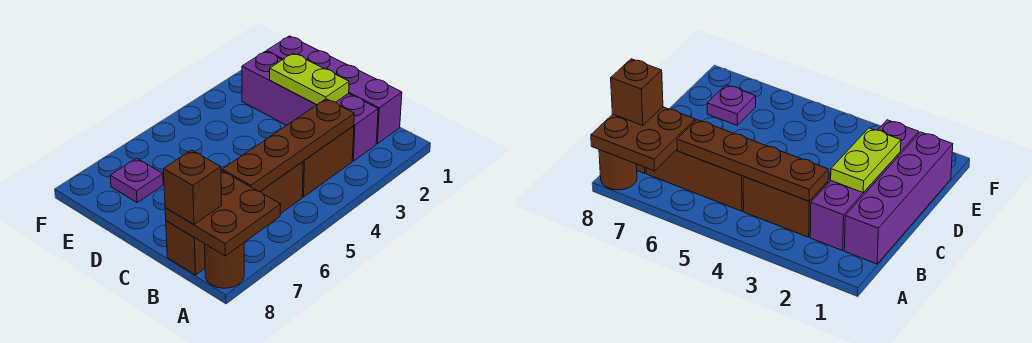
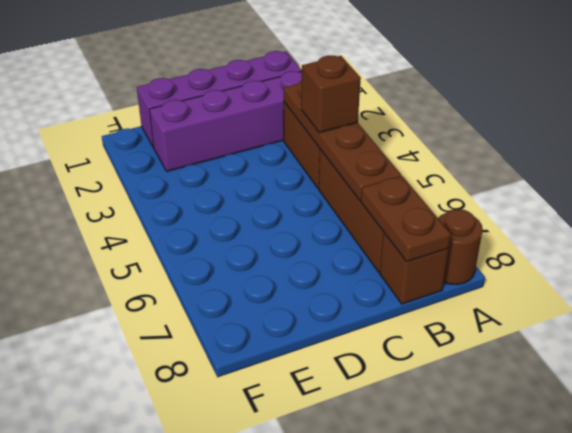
brown plate A7:B8 level 2 -> brown plate B7:B8 level 2
brown brick B8 level 3 -> brown brick B4 level 3
lime plate C2:D2 level 2 -> none
purple plate E7 level 1 -> none

